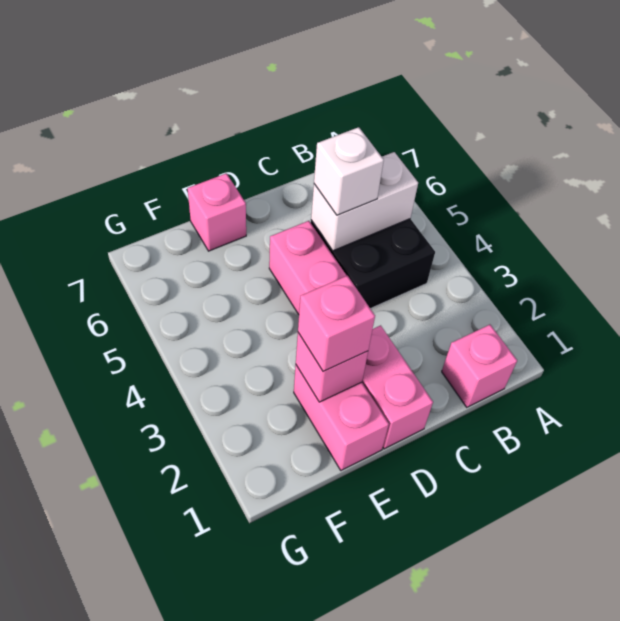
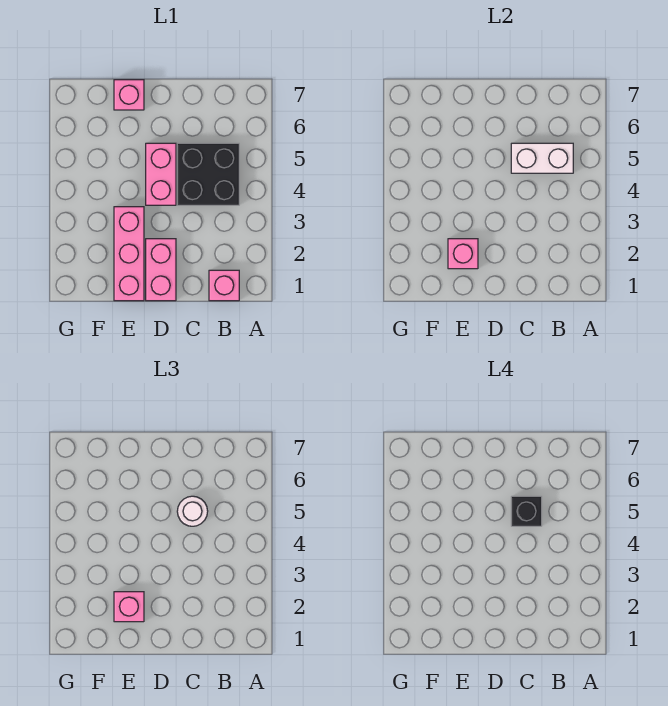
white brick C5 level 3 -> white round brick C5 level 3
none -> black brick C5 level 4
pink brick E1:E2 level 1 -> pink brick E1:E3 level 1

